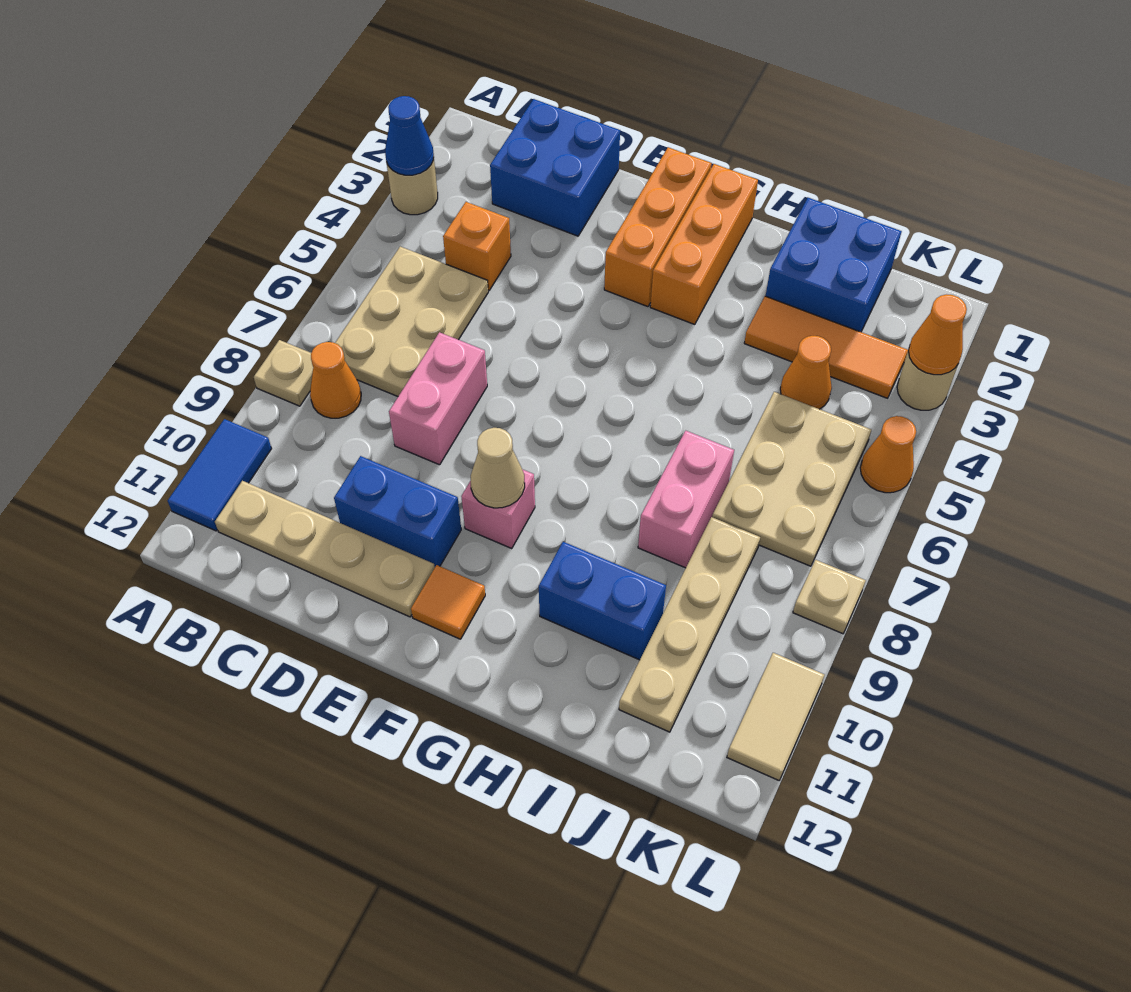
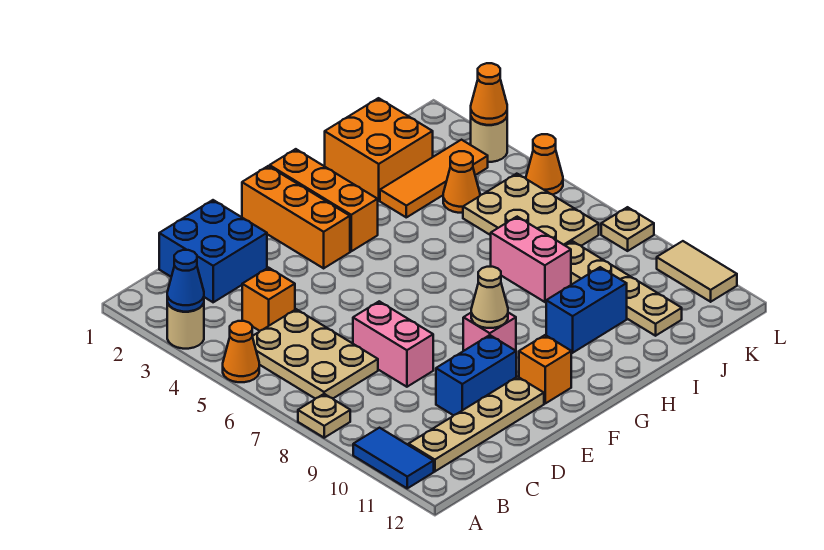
orange cone B8 level 1 -> orange cone A5 level 1
orange tile F11 level 1 -> orange brick F11 level 1
blue brick I1:J2 level 1 -> orange brick I1:J2 level 1

